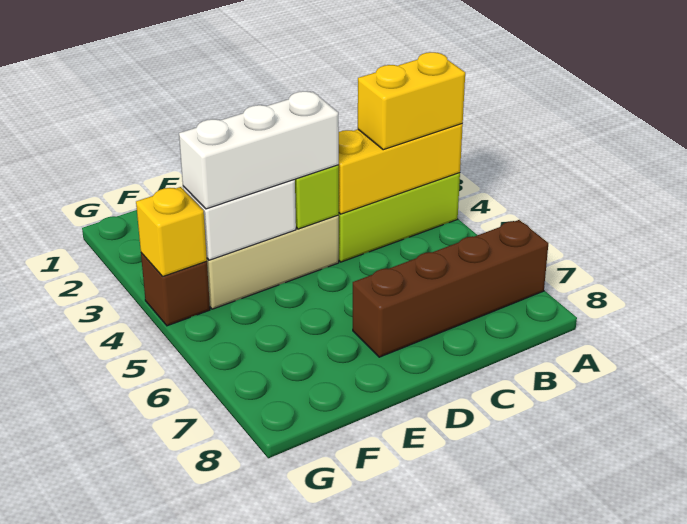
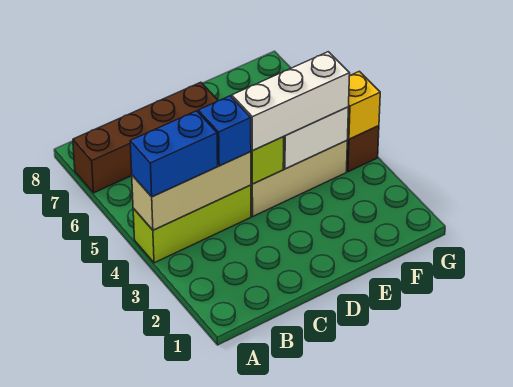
yellow brick A4:C4 level 2 -> tan brick A4:C4 level 2
yellow brick A4:B4 level 3 -> blue brick A4:B4 level 3
none -> blue brick C4 level 3

